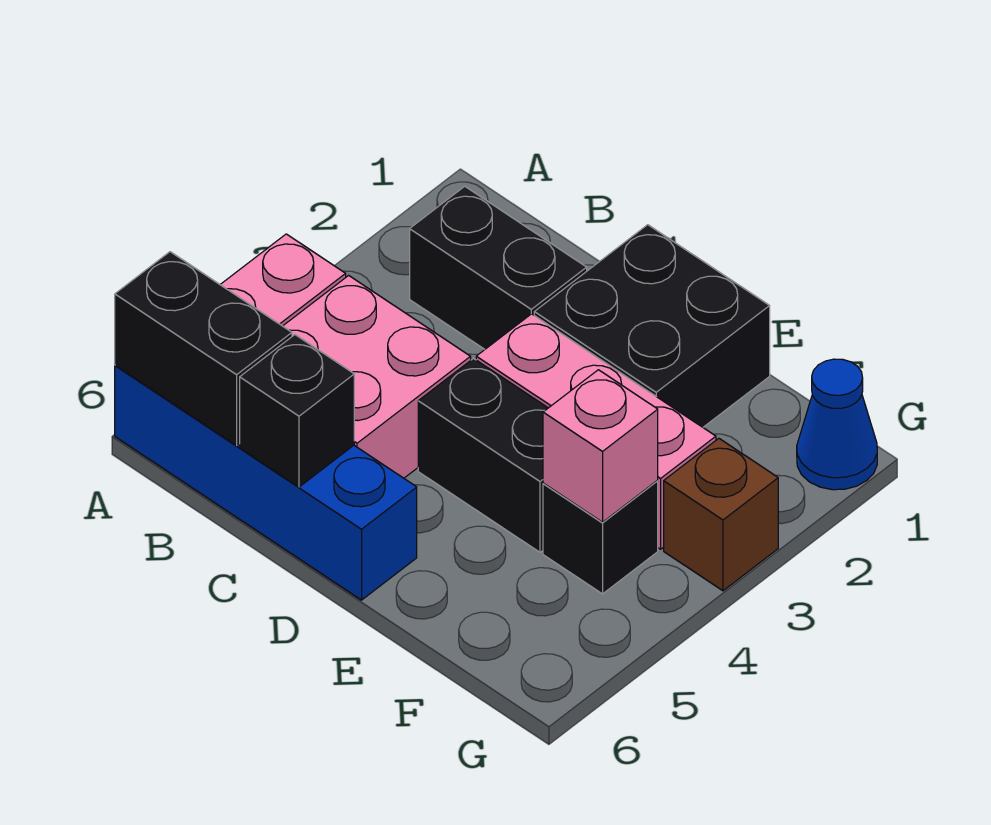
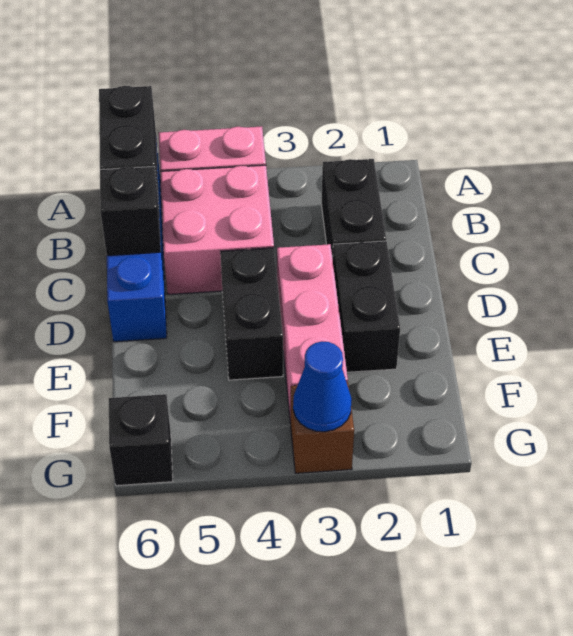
black brick D1:E2 level 1 -> black brick D2:E2 level 1
black brick F4 level 1 -> black brick G6 level 1
pink brick F4 level 2 -> none
blue cone G1 level 1 -> blue cone G3 level 2

